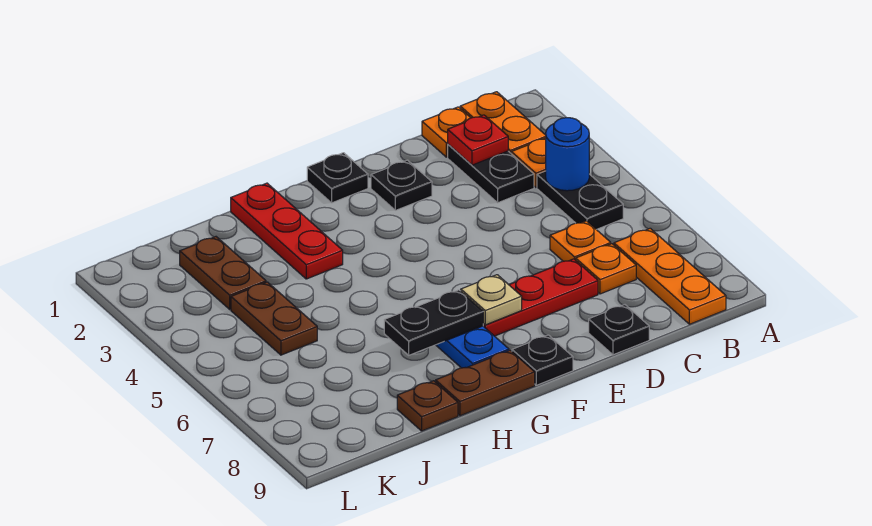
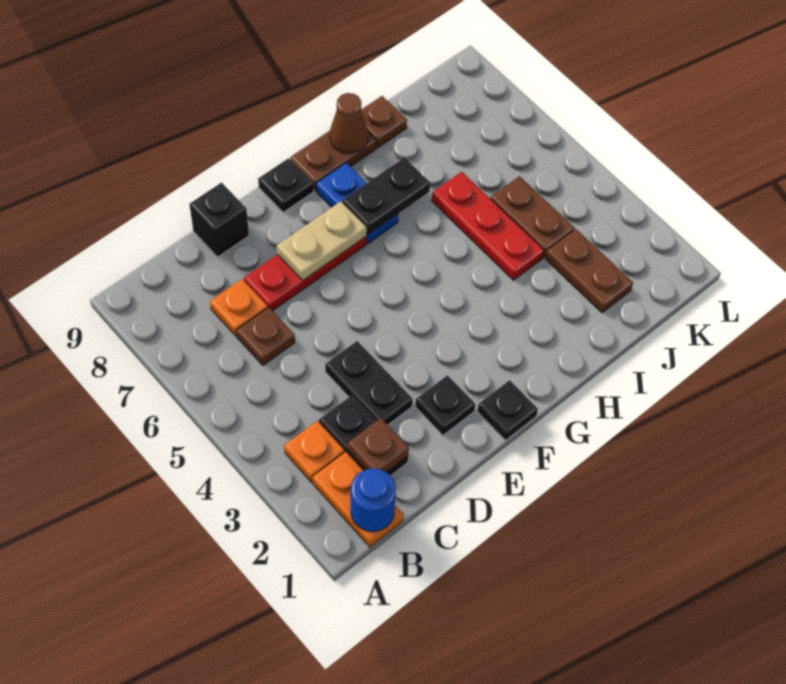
black plate B4:B5 level 1 -> black plate D3:D4 level 1
blue round brick B4 level 2 -> blue round brick B1 level 2
orange plate B7:B9 level 1 -> none
orange plate C1 level 1 -> none
red plate C2 level 2 -> brown plate C2 level 2
orange plate C6 level 1 -> brown plate C6 level 1
black plate D9 level 1 -> black brick D9 level 1
tan plate F7 level 2 -> tan plate E7:F7 level 2
red plate H1:H3 level 1 -> red plate I4:I6 level 1
none -> brown cone H9 level 2

